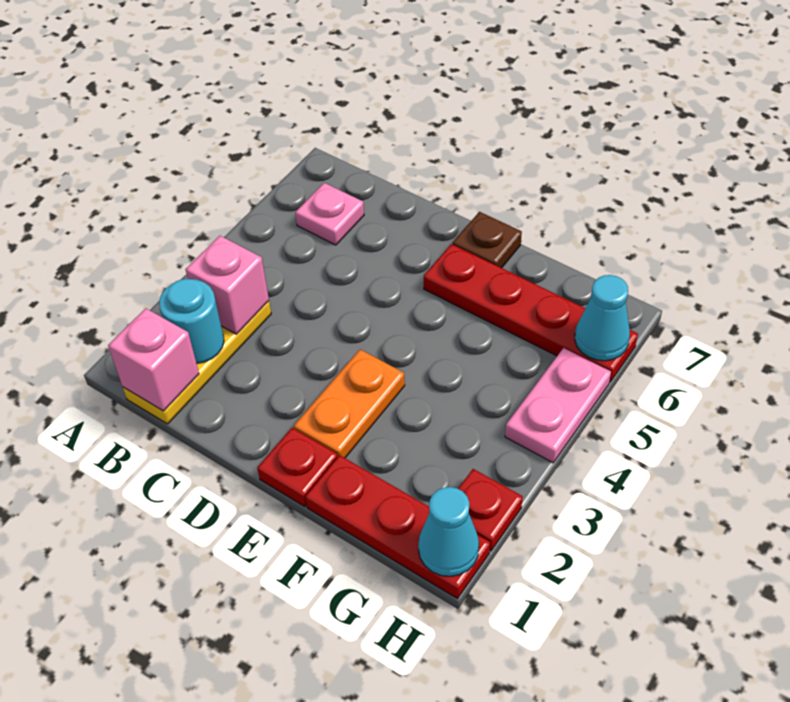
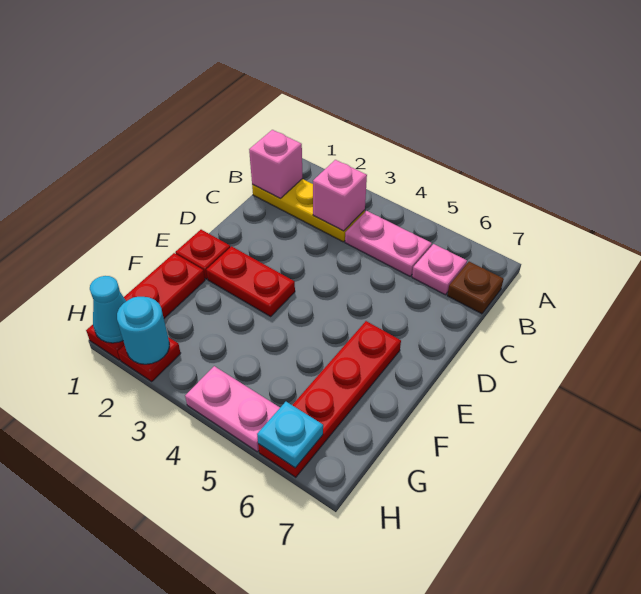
cyan round brick B2 level 2 -> cyan round brick H2 level 2
none -> pink plate B4:B5 level 1
orange plate E2:E3 level 1 -> red plate E2:E3 level 1
brown plate E7 level 1 -> brown plate B7 level 1
cyan cone H6 level 2 -> cyan plate H6 level 2

